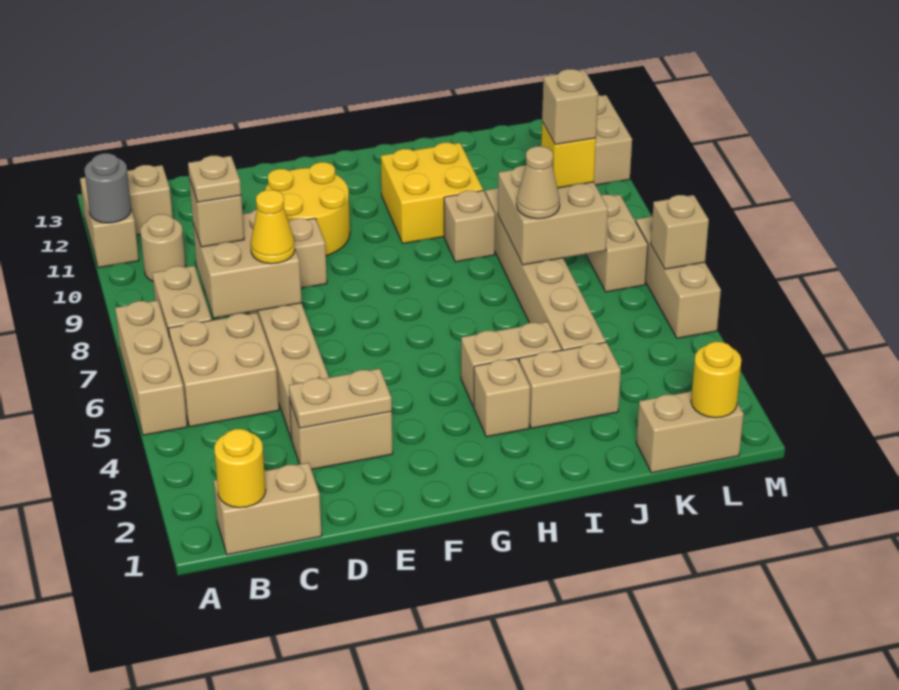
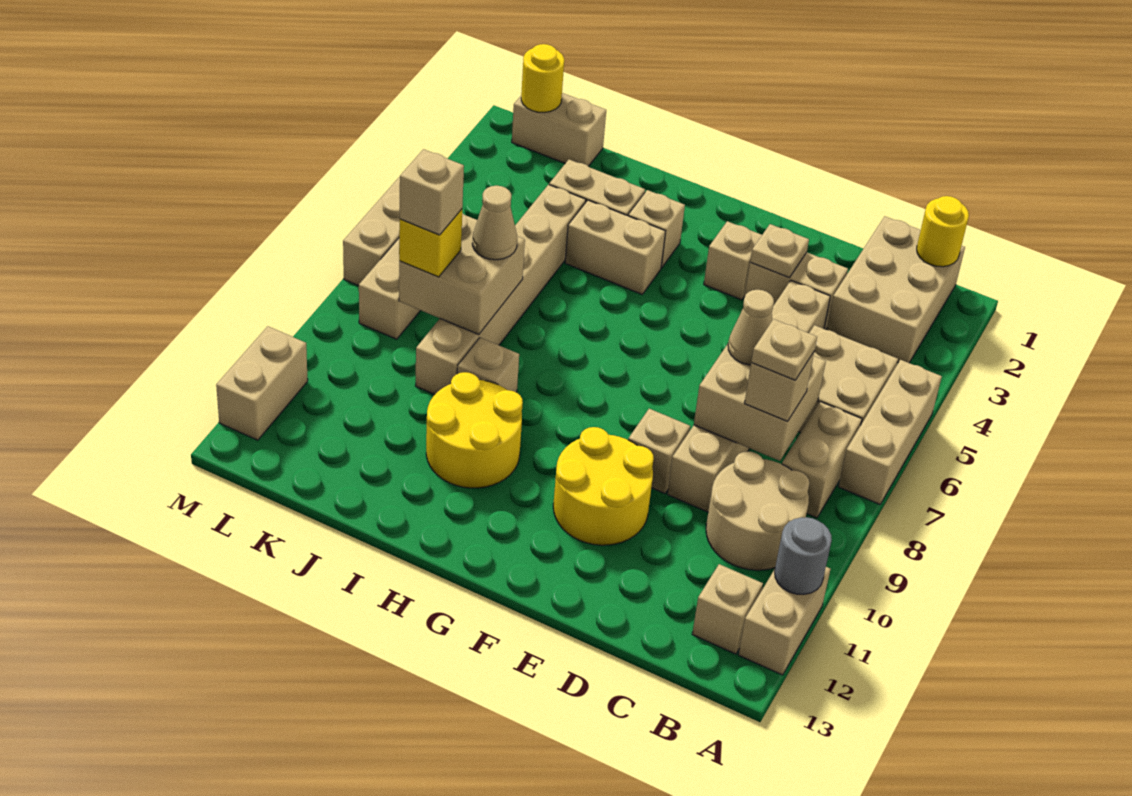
tan brick B1:C1 level 1 -> tan brick B1:C3 level 1
tan round brick B10 level 1 -> tan round brick B9:C10 level 1
tan plate D3:E3 level 2 -> tan plate E3 level 2
yellow cone D7 level 3 -> tan cone D7 level 3
yellow brick H10:I11 level 1 -> yellow round brick H10:I11 level 1
tan brick M6 level 2 -> tan brick F3 level 1

